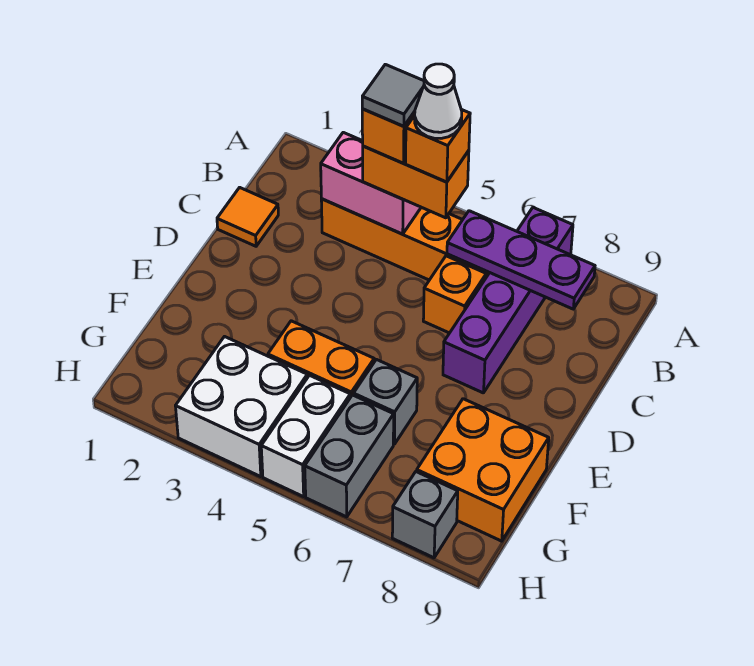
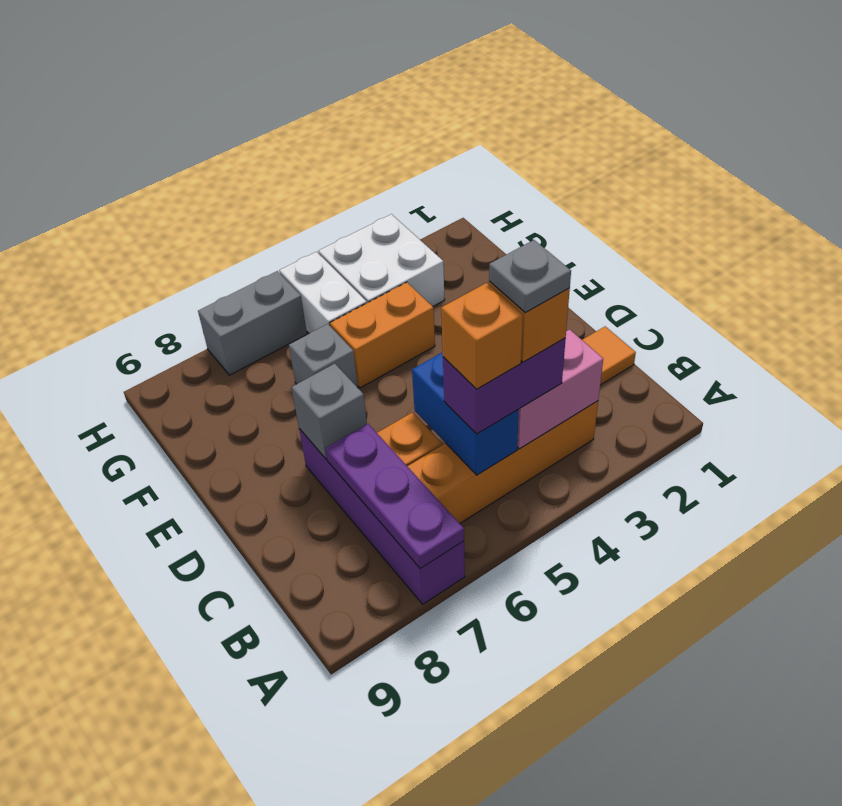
orange brick B4:B5 level 3 -> purple brick B4:B5 level 3
grey tile B4 level 5 -> grey plate B4 level 5
none -> blue brick B5:C5 level 2
white cone B5 level 5 -> none
purple plate B6:B8 level 2 -> purple plate A7:C7 level 2
orange brick F8:G9 level 1 -> none
grey brick G6:H6 level 1 -> grey brick H6:H7 level 1
grey brick H8 level 1 -> grey brick D7 level 2

